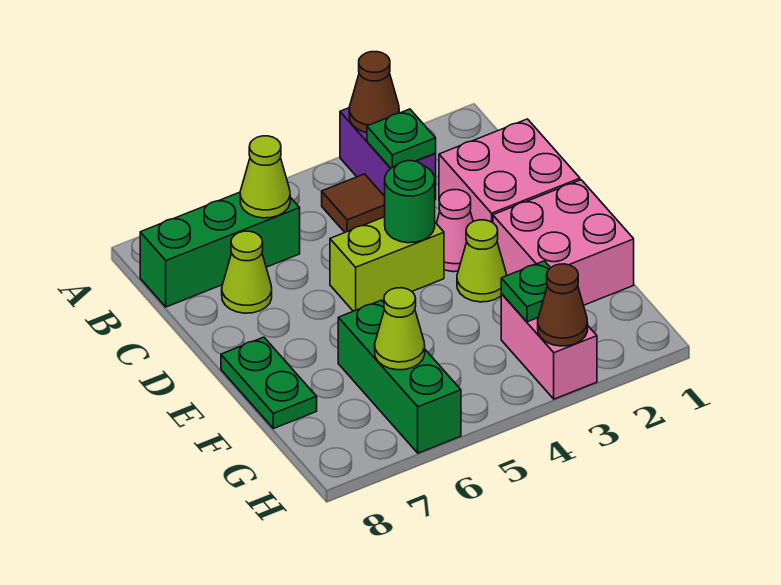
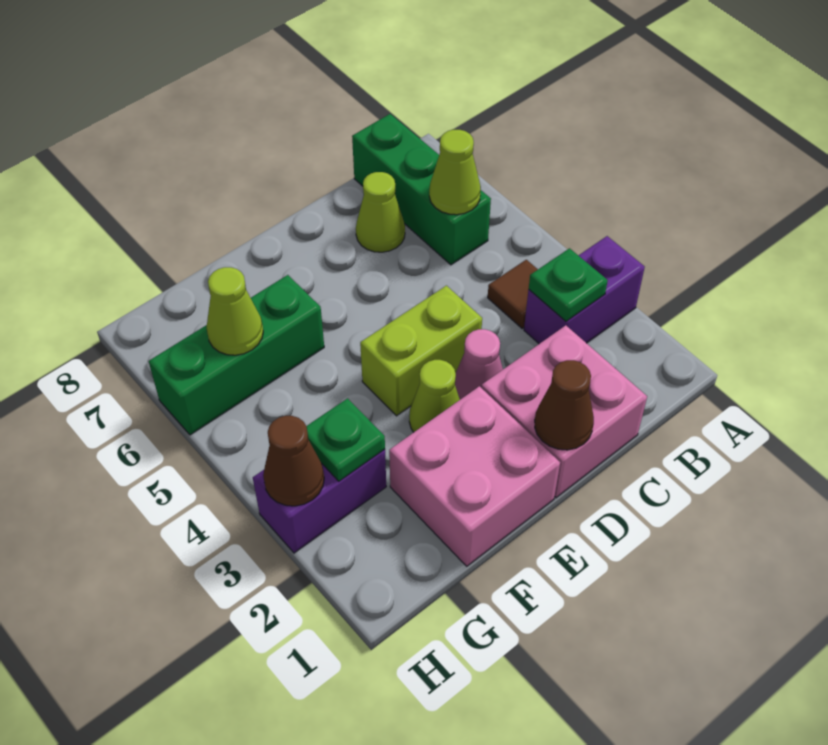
brown cone A3 level 2 -> brown cone D1 level 2
lime brick D4:D5 level 1 -> lime brick D4:E4 level 1
green round brick D4 level 2 -> none
green plate E8:F8 level 1 -> none
pink brick G3:H3 level 1 -> purple brick G3:H3 level 1

